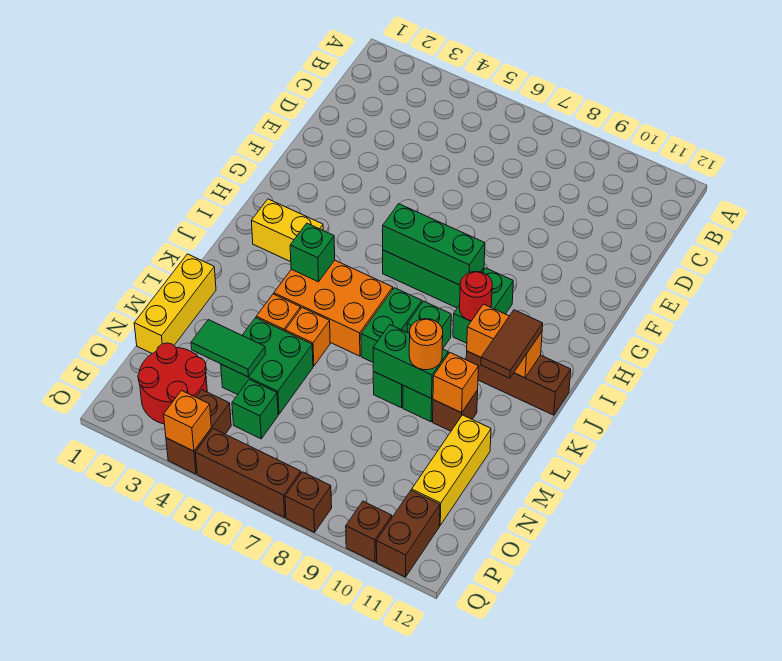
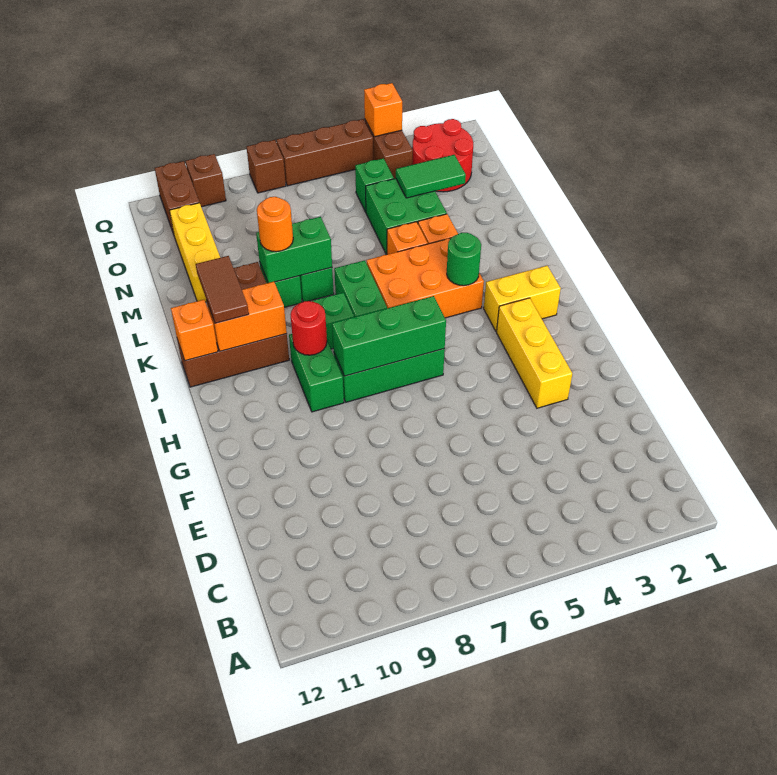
green brick J4 level 2 -> green round brick J4 level 2
yellow brick L1:N1 level 1 -> yellow brick F3:H3 level 1
orange brick L10 level 2 -> orange brick J12 level 2

